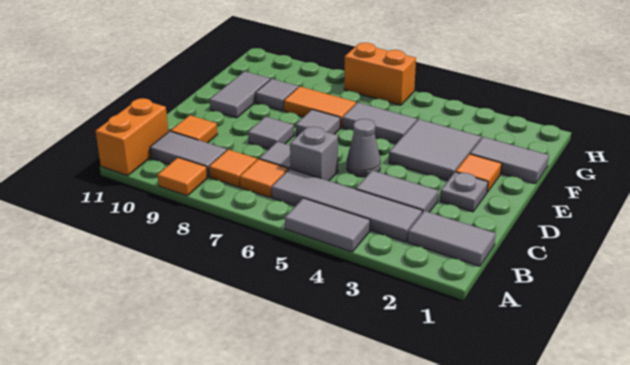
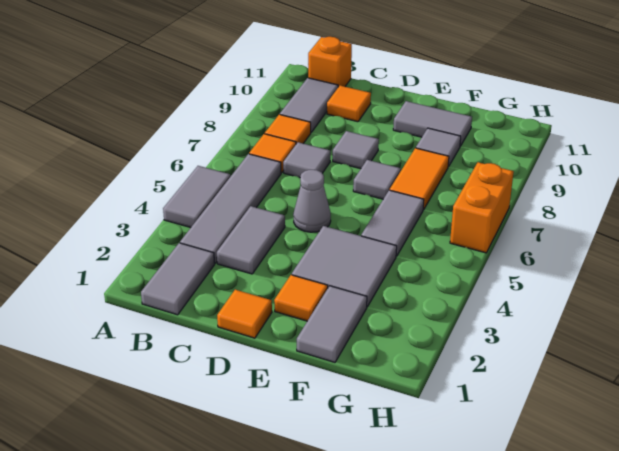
orange tile A9 level 1 -> orange tile D1 level 1
orange brick A11:B11 level 1 -> orange brick B11 level 1
grey brick C6 level 1 -> none
grey plate D2 level 1 -> none

